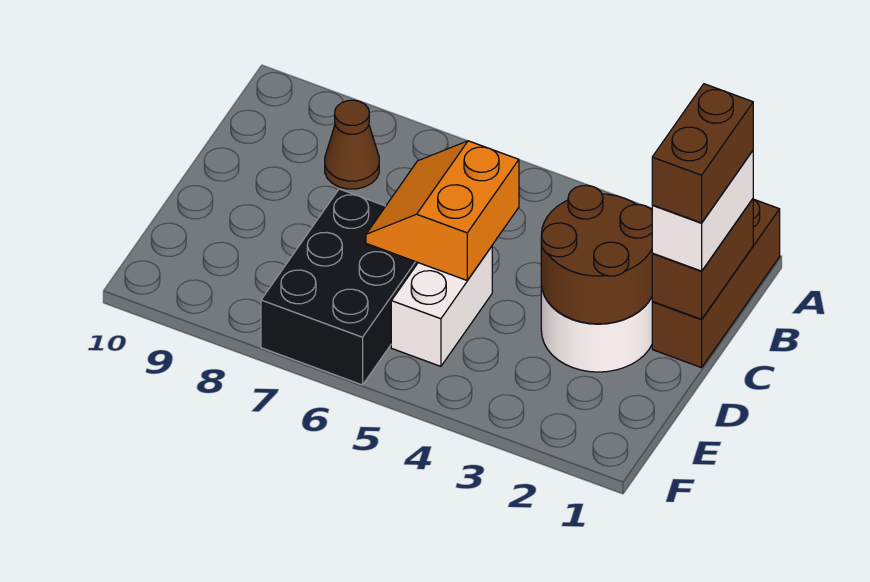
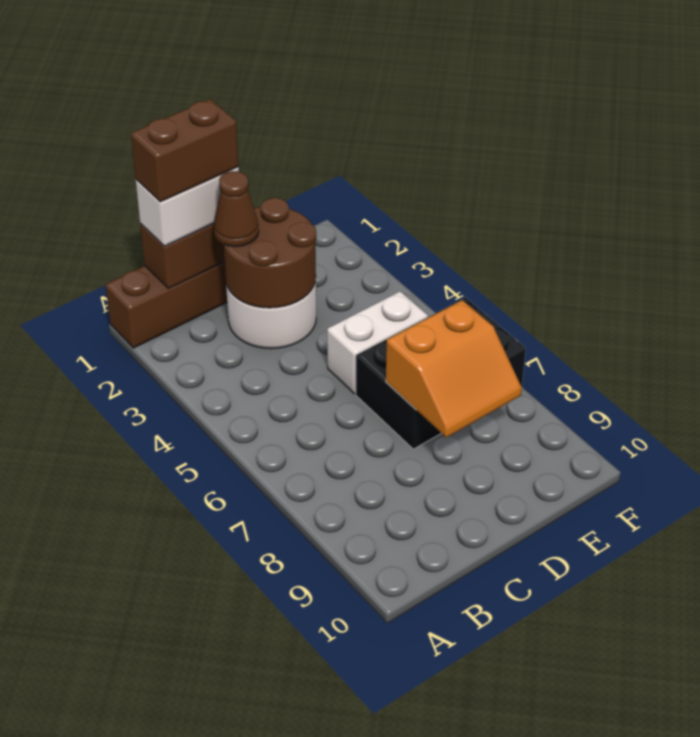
brown cone B8 level 1 -> brown cone C2 level 3
orange slope C5:D6 level 2 top 5 -> orange slope D7:E8 level 2 top 7

